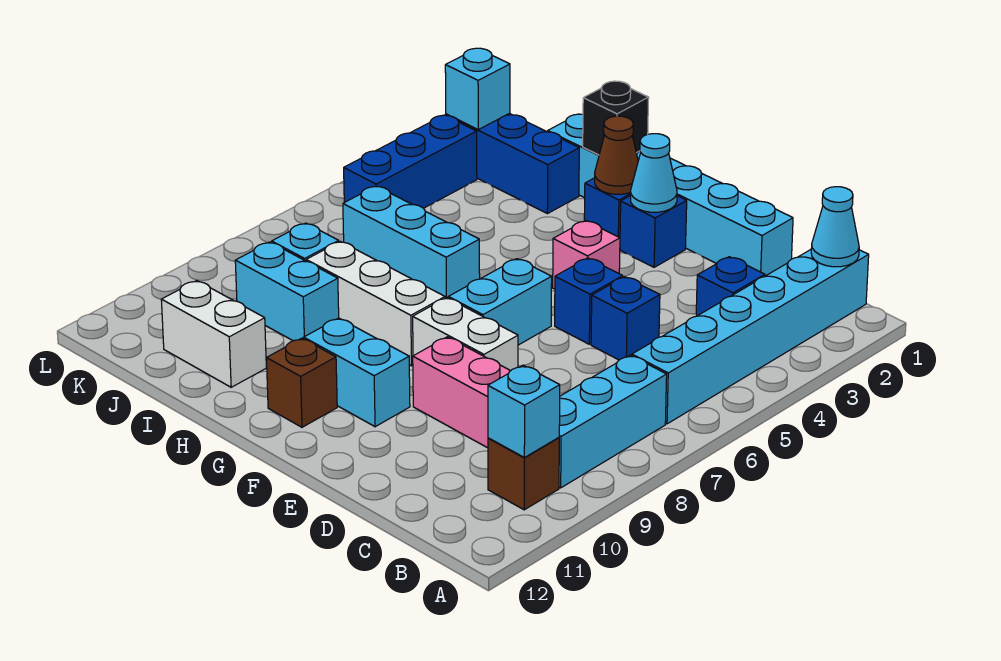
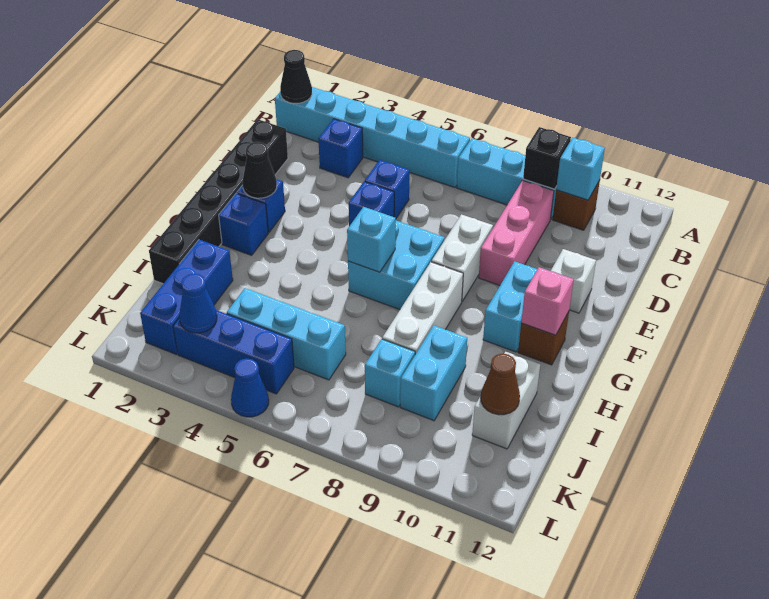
cyan cone B1 level 2 -> black cone B1 level 2
cyan brick D1:I1 level 1 -> black brick D1:I1 level 1
none -> white brick E11 level 1
cyan cone F2 level 2 -> black cone F2 level 2
pink brick F4 level 1 -> pink brick G11 level 2
cyan brick F6:F7 level 1 -> cyan brick F6:G7 level 1
brown cone G2 level 2 -> brown cone J11 level 2
black brick H1 level 2 -> black brick B9 level 2
cyan brick H6:J6 level 1 -> cyan brick J4:J6 level 1
cyan brick K2 level 2 -> cyan brick G6 level 2
none -> blue cone K3 level 2
none -> blue cone L5 level 1

